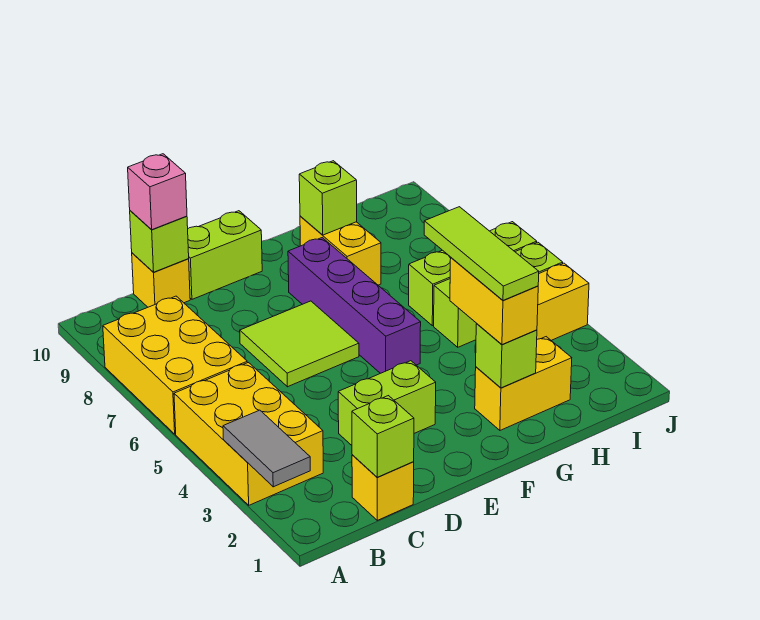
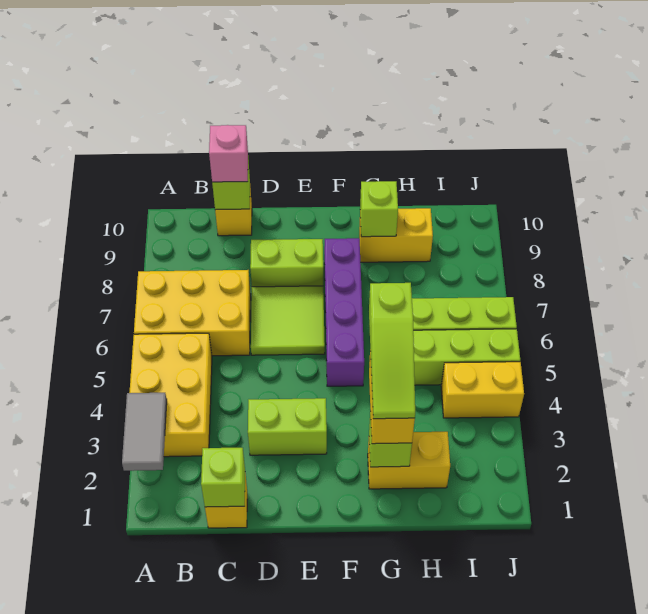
yellow brick A6:B8 level 1 -> yellow brick A6:C7 level 1
lime brick D10:E10 level 1 -> lime brick D8:E8 level 1
lime tile G2:G4 level 4 -> lime slope G2:G4 level 4 top 4
yellow brick G8:G9 level 1 -> yellow brick G9:H9 level 1

